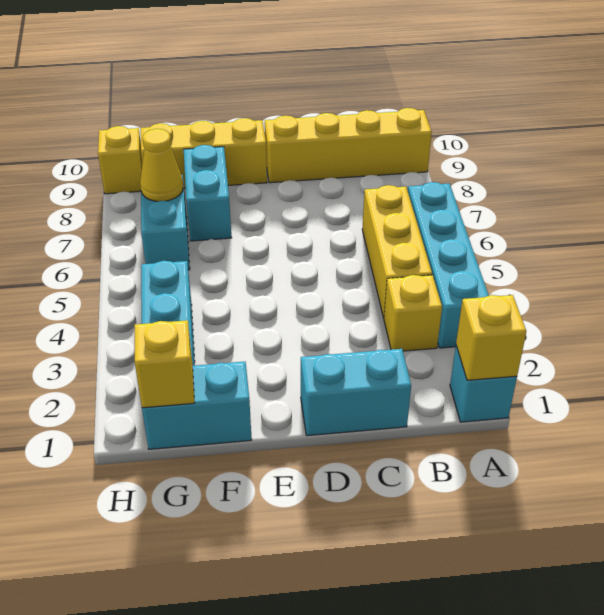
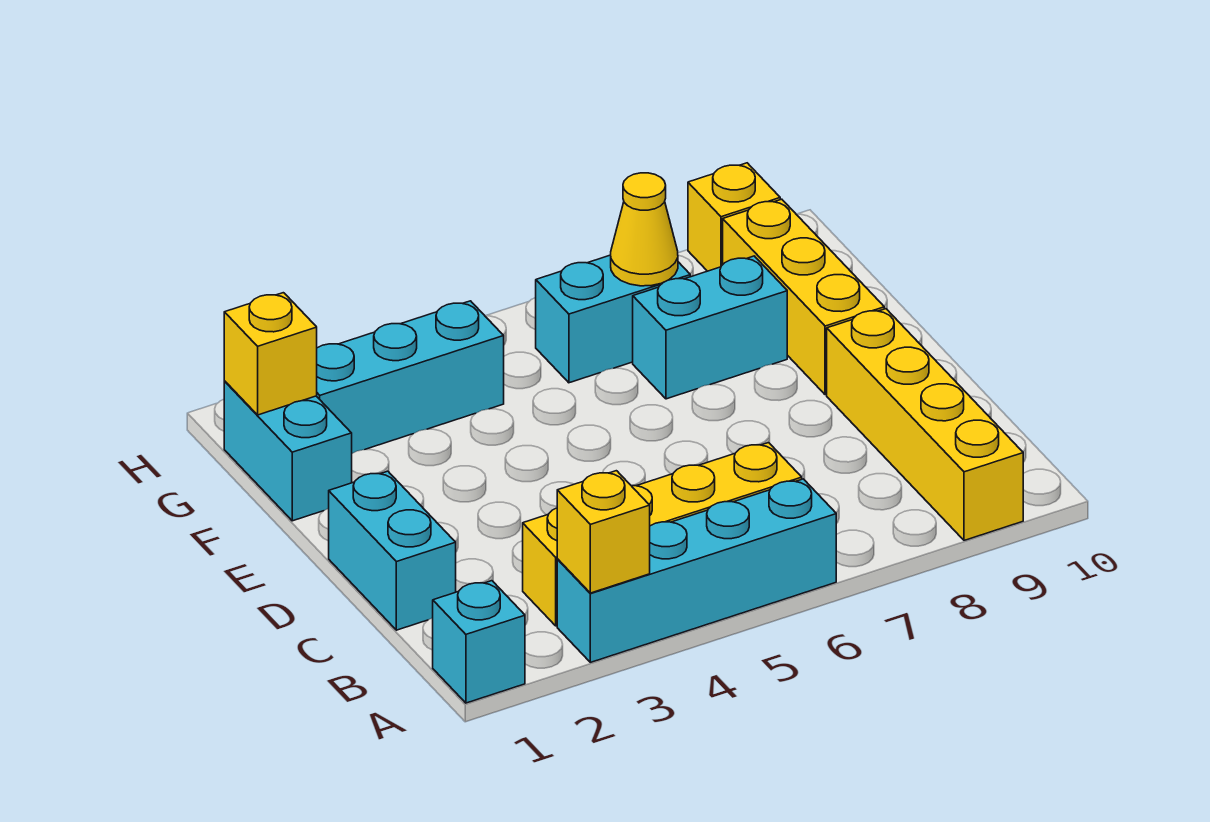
yellow brick A1 level 2 -> yellow brick A3 level 2

